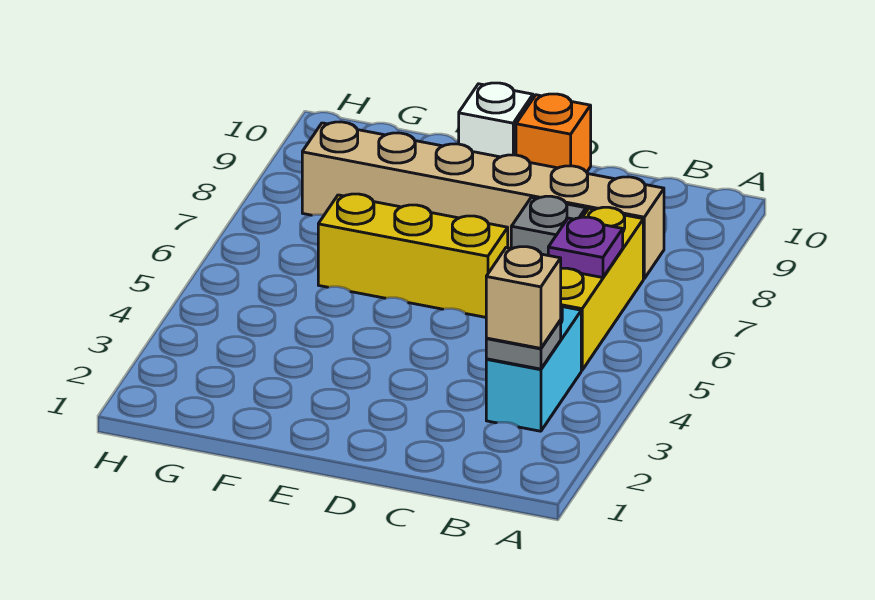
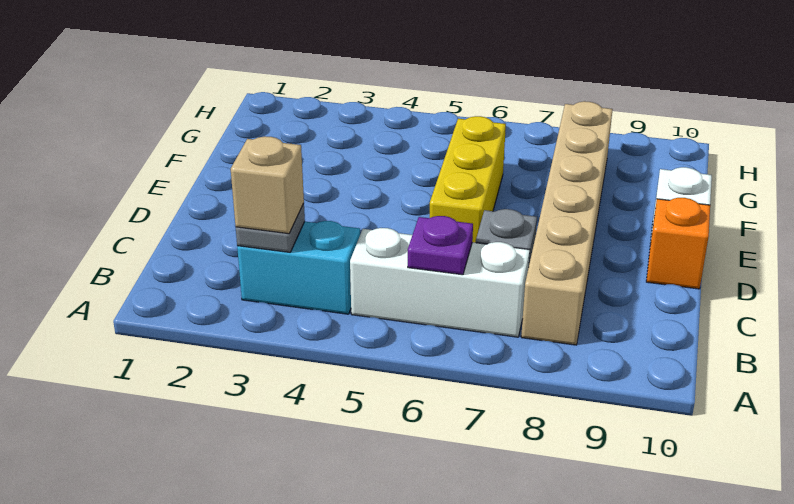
yellow brick B5:B7 level 1 -> white brick B5:B7 level 1

